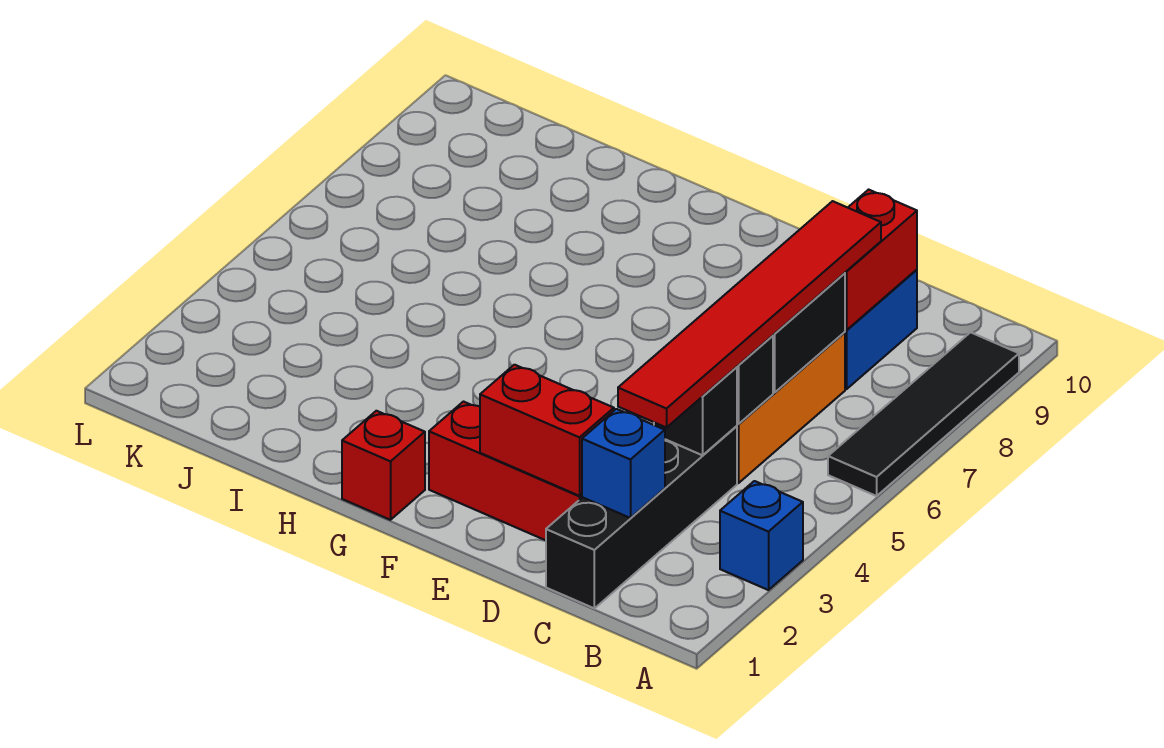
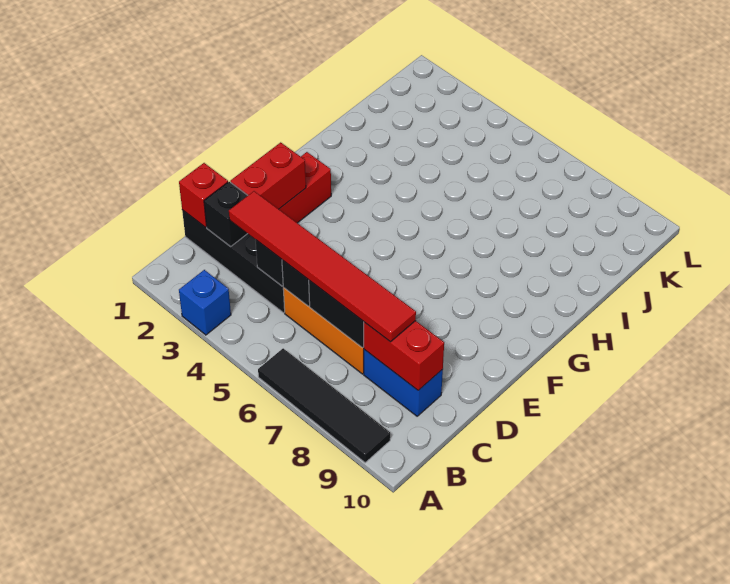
blue brick C2 level 2 -> black brick C2 level 2
red brick G1 level 1 -> red brick C1 level 2

